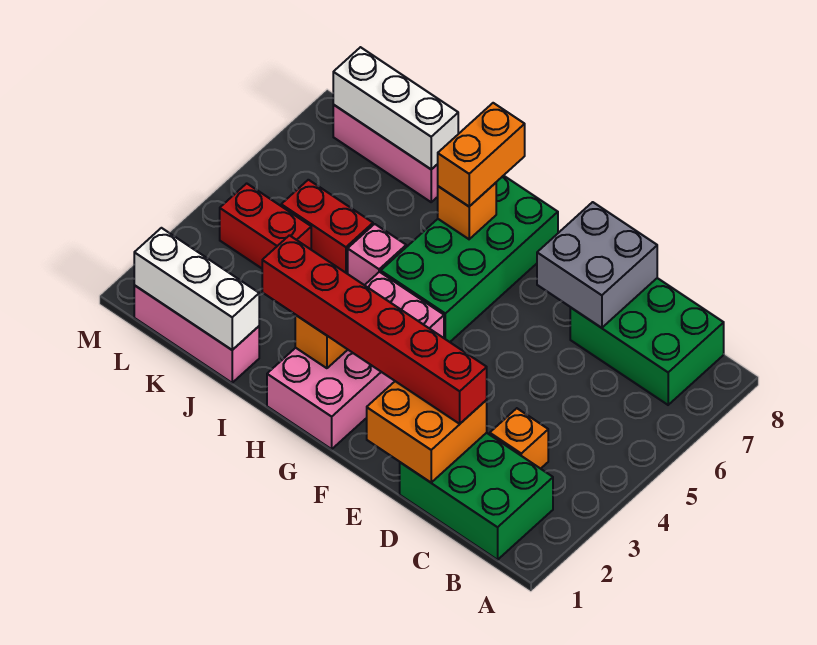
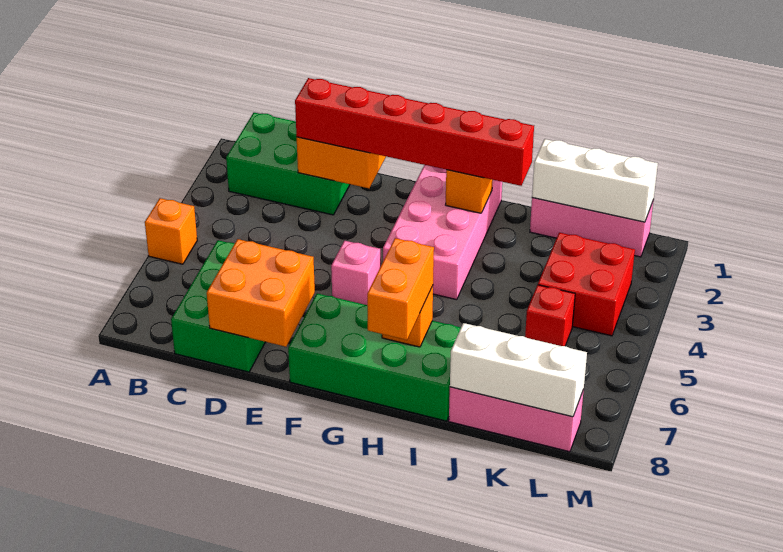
green brick B7:D8 level 1 -> green brick C6:D8 level 1
orange brick C3 level 1 -> orange brick A5 level 1
grey brick D7:E8 level 2 -> orange brick D7:E8 level 2
green brick G5:H8 level 1 -> green brick F7:I8 level 1
pink brick I5 level 1 -> pink brick F5 level 1
red brick J5:K5 level 1 -> red brick K5 level 1
red brick K4:L4 level 1 -> red brick K3:L4 level 1

